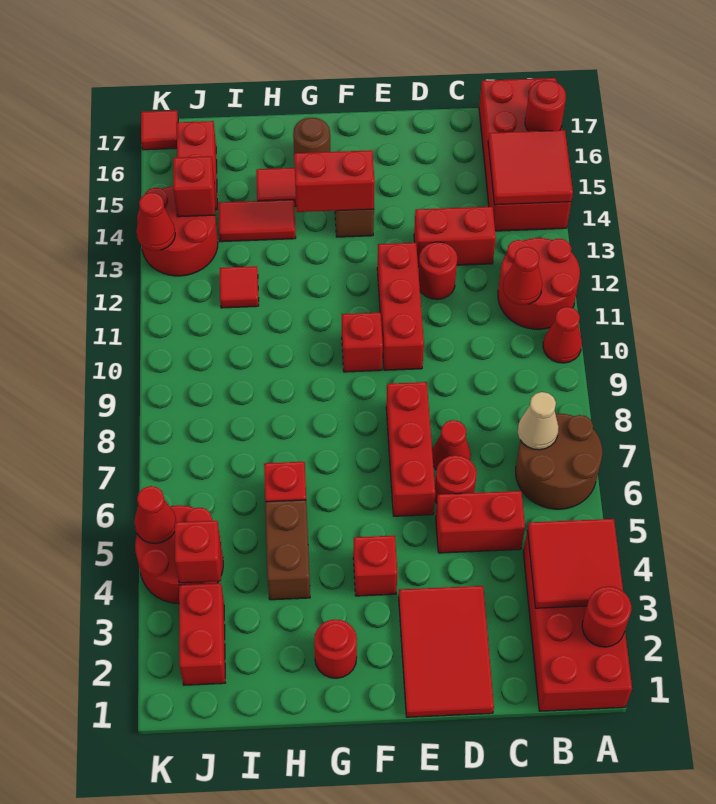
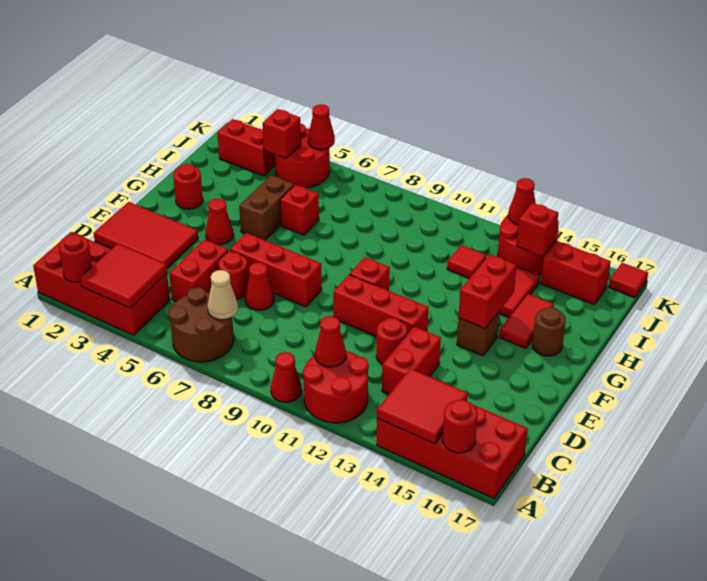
red brick F4 level 1 -> red cone F4 level 1
brown brick H4:H5 level 1 -> brown brick G5:H5 level 1

